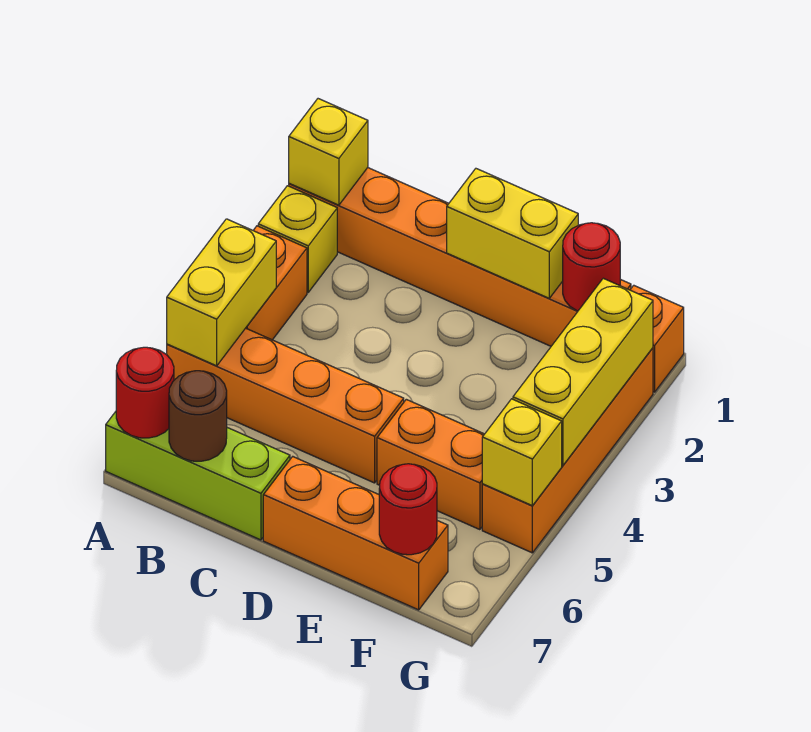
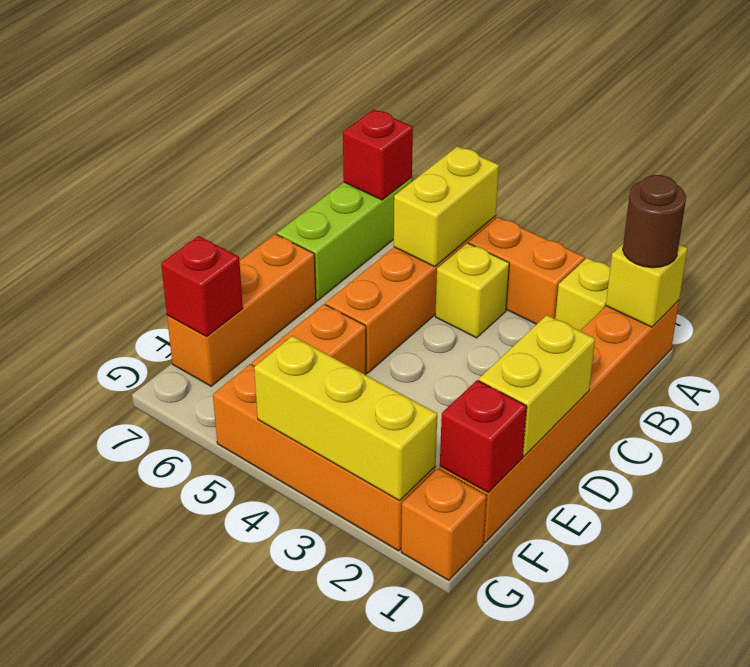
yellow brick A4:A5 level 2 -> yellow brick A5:B5 level 2
red round brick A7 level 2 -> red brick A7 level 2
brown round brick B7 level 2 -> brown round brick A1 level 3
red round brick F1 level 2 -> red brick F1 level 2
red round brick F7 level 2 -> red brick F7 level 2
yellow brick G5 level 2 -> yellow brick B4 level 1

